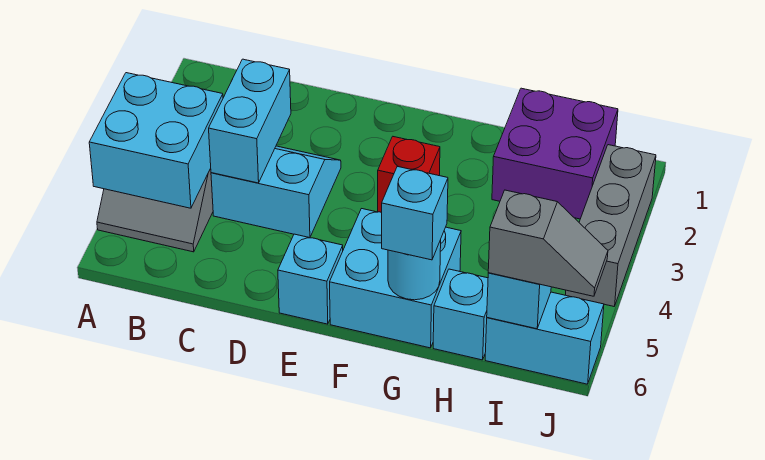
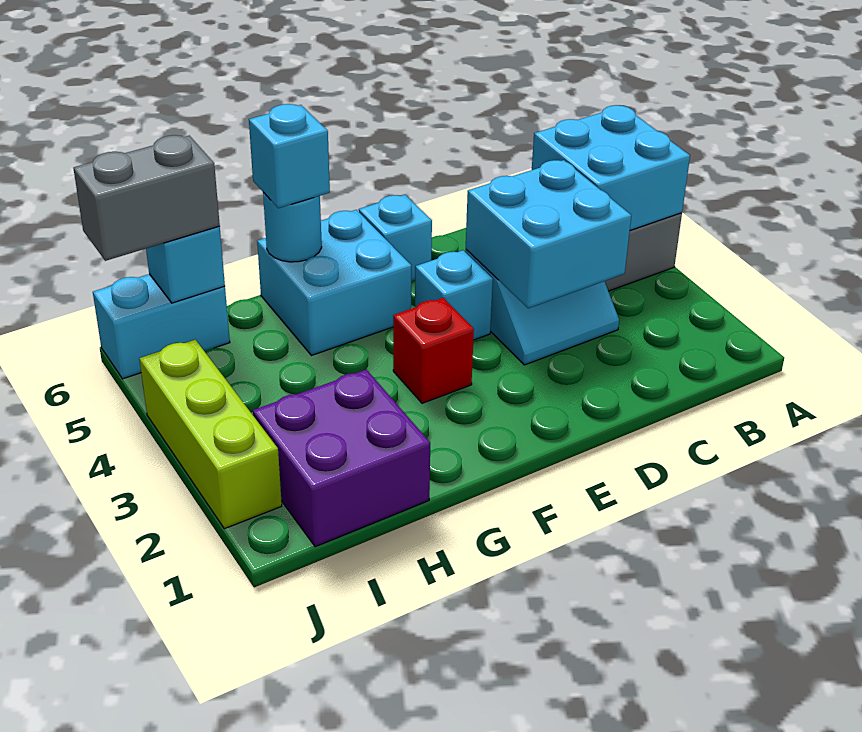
cyan brick C3:C4 level 2 -> cyan brick C3:D4 level 2
cyan brick H6 level 1 -> cyan brick E4 level 1
grey slope I6:J6 level 3 top I -> grey brick I6:J6 level 3
grey brick J2:J4 level 1 -> lime brick J2:J4 level 1

